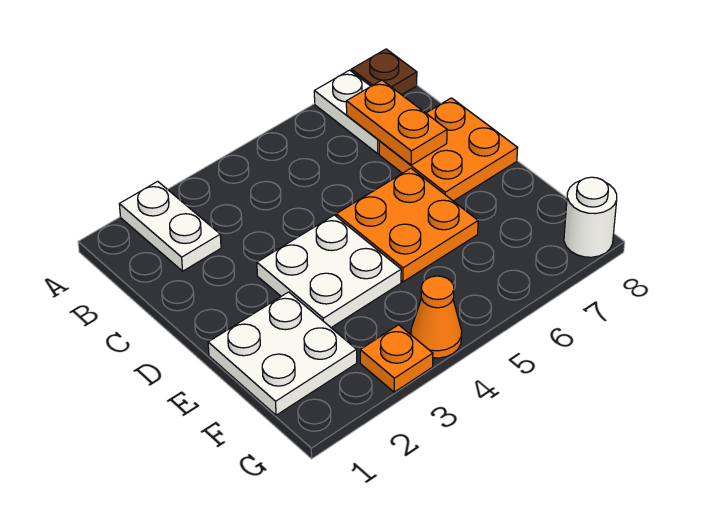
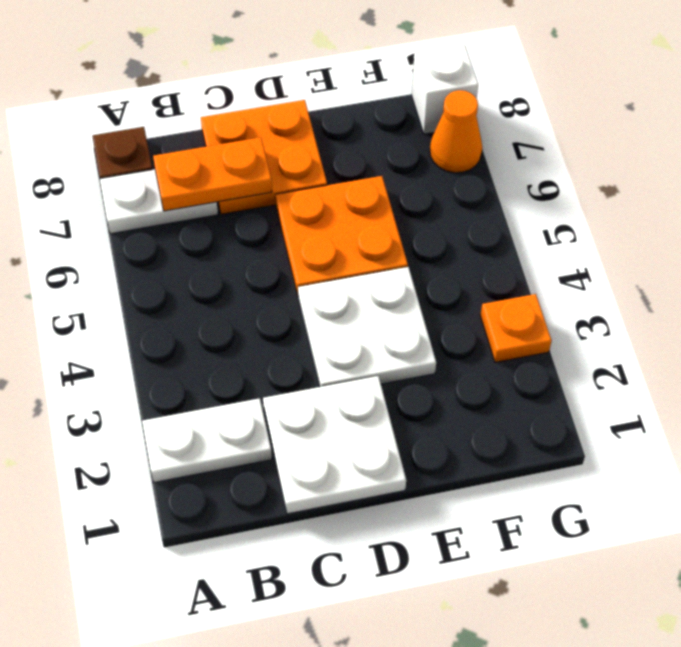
white plate E1:F2 level 1 -> white plate C1:D2 level 1
orange cone G4 level 1 -> orange cone G7 level 1
white round brick G8 level 1 -> white brick G8 level 1

